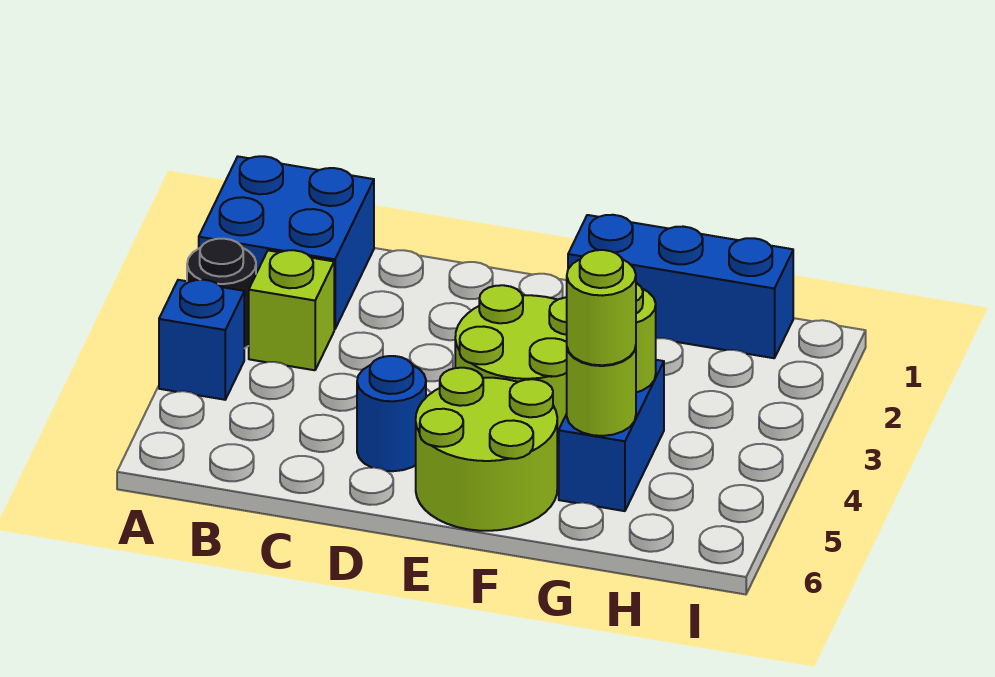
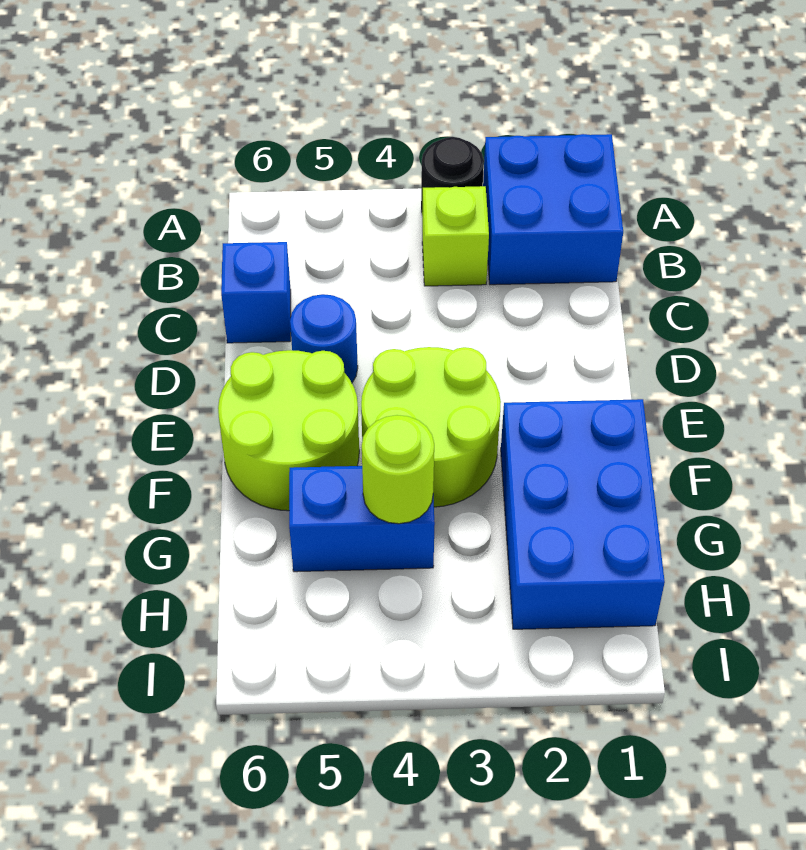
blue brick A4 level 1 -> blue brick C6 level 1
blue brick F1:H1 level 1 -> blue brick F1:H2 level 1
lime round brick G5 level 2 -> none
lime round brick G5 level 3 -> none

